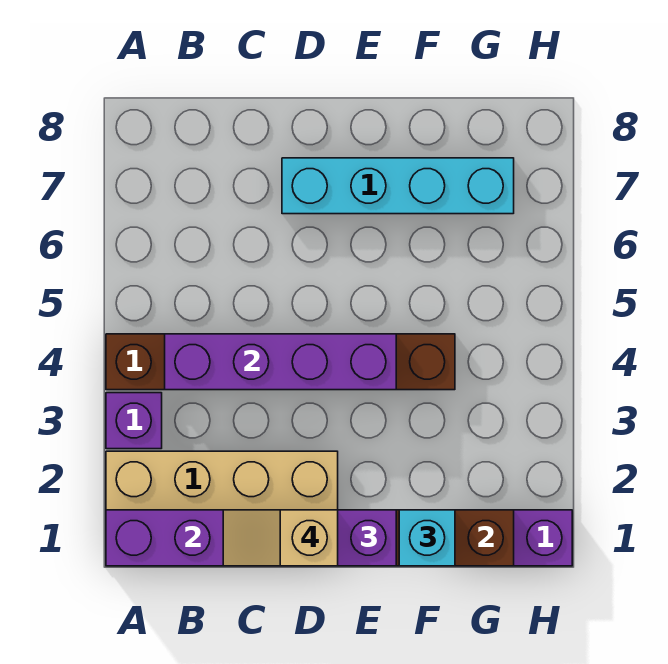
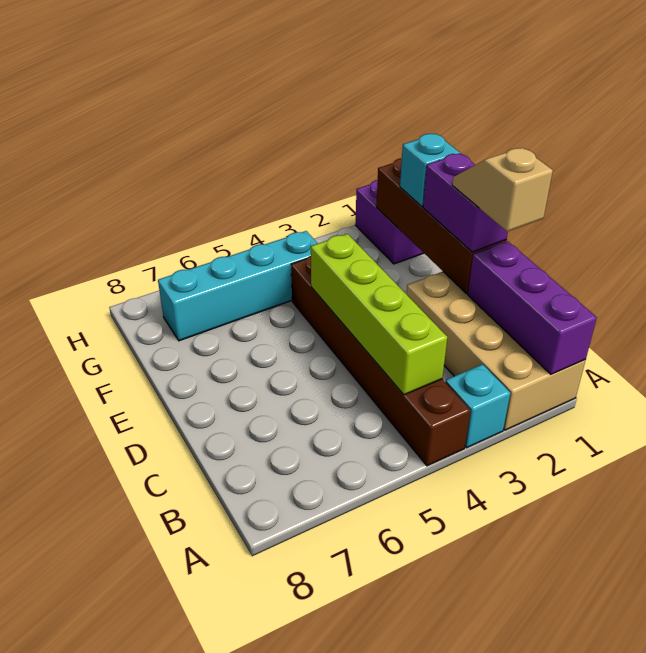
purple brick A3 level 1 -> cyan brick A3 level 1
purple brick B4:E4 level 2 -> lime brick B4:E4 level 2
tan slope C1:D1 level 4 top D -> tan slope C1:D1 level 4 top C
cyan brick D7:G7 level 1 -> cyan brick G4:G7 level 1

